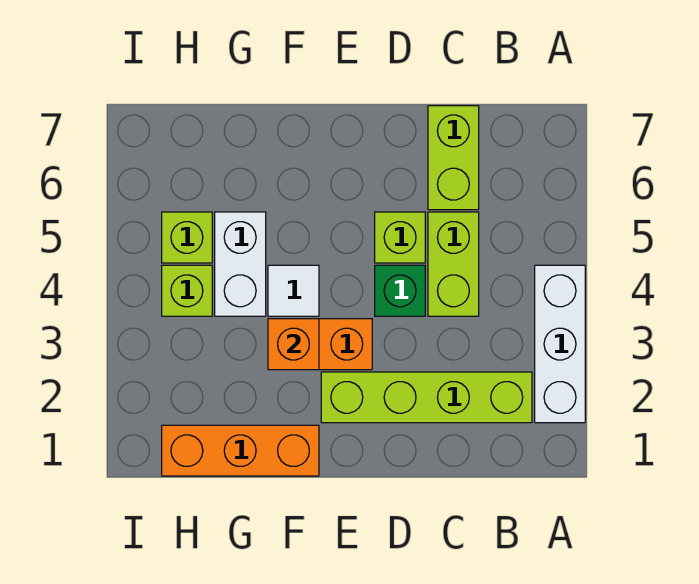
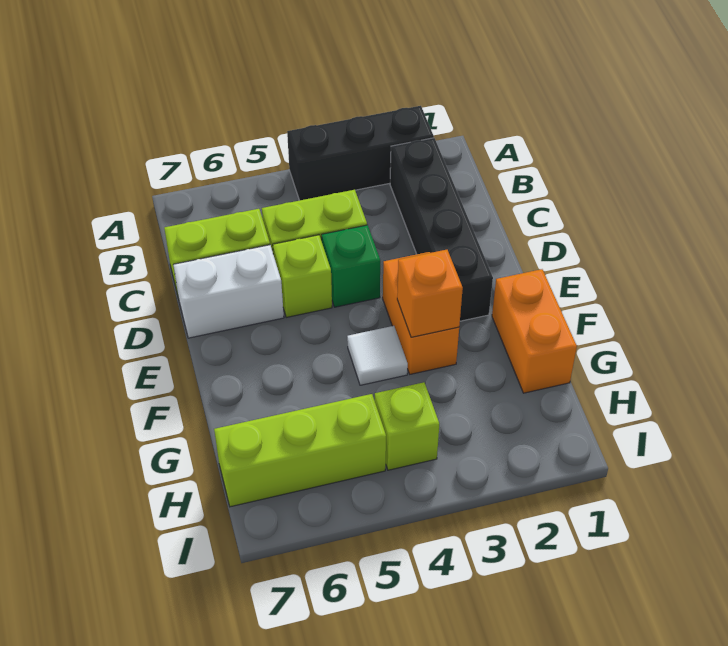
white brick A2:A4 level 1 -> black brick A2:A4 level 1
lime brick B2:E2 level 1 -> black brick B2:E2 level 1
orange brick F1:H1 level 1 -> orange brick F1:G1 level 1
white brick G4:G5 level 1 -> white brick D6:D7 level 1
lime brick H5 level 1 -> lime brick H5:H7 level 1

